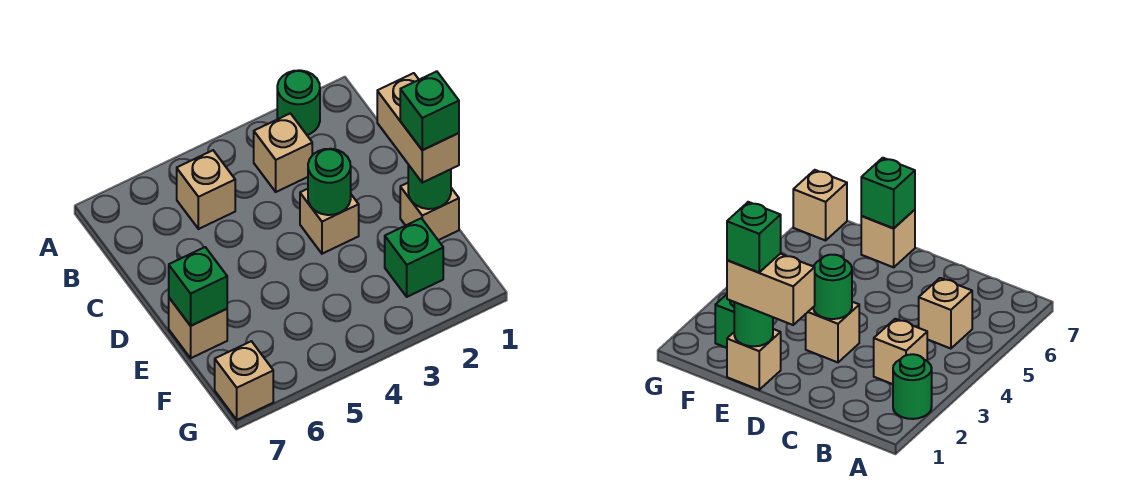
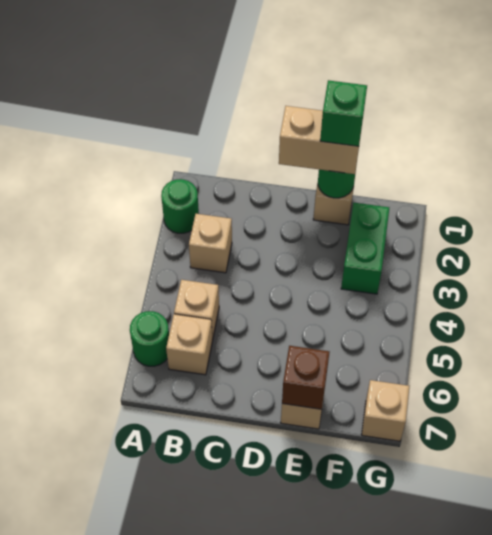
tan brick D3 level 1 -> tan brick B6 level 1
green round brick D3 level 2 -> green round brick A6 level 1
green brick E7 level 2 -> brown brick E7 level 2
green brick F2 level 1 -> green brick F2:F3 level 1

